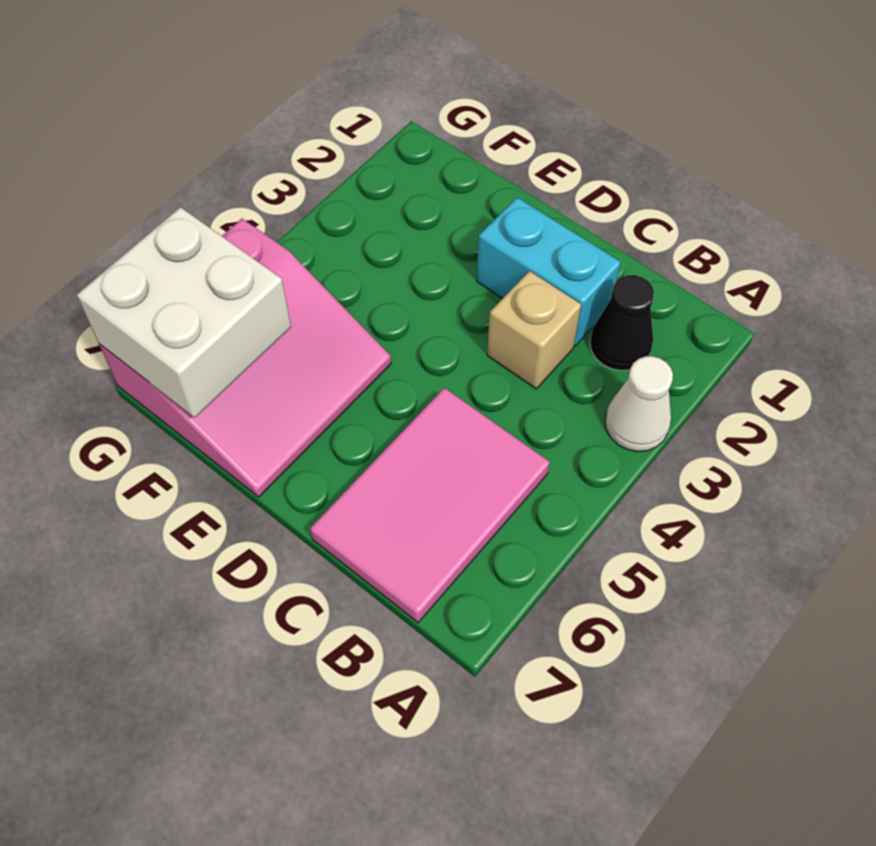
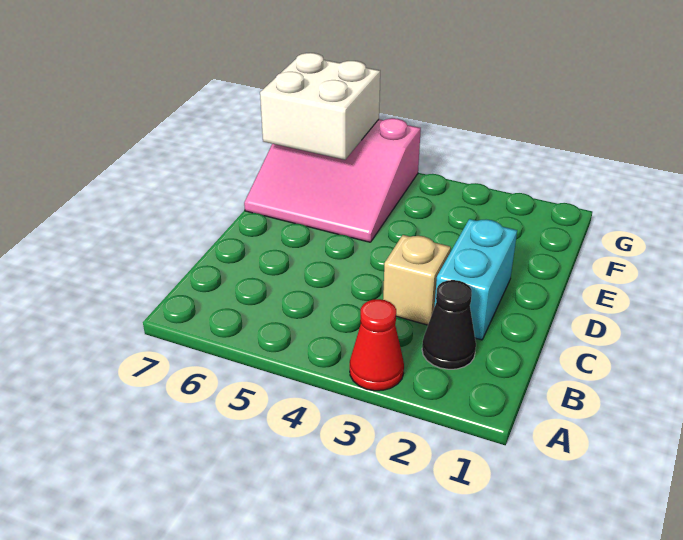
white cone A3 level 1 -> red cone A3 level 1
pink tile B5:C7 level 1 -> none

